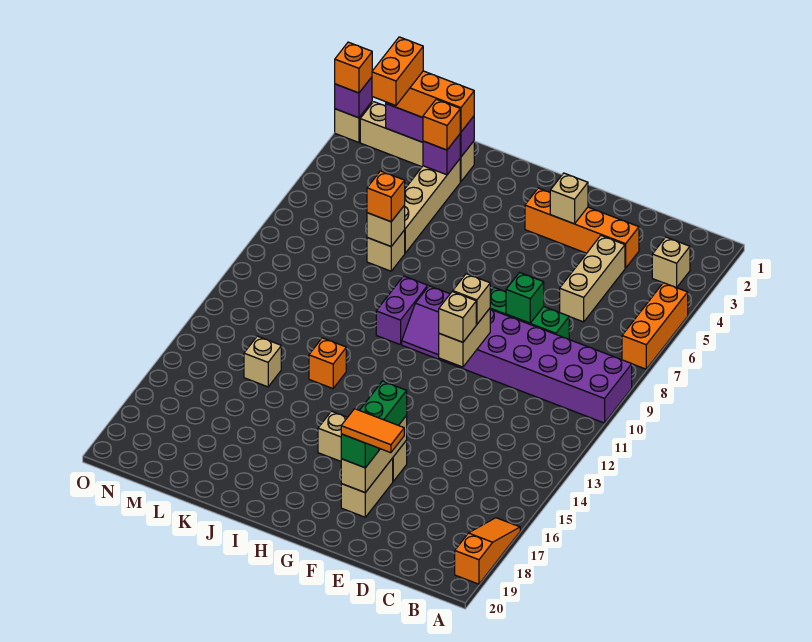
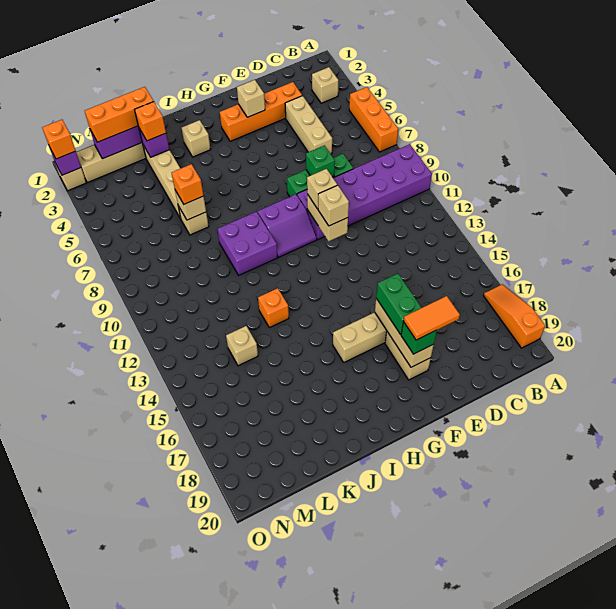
none -> tan brick I3 level 1
purple brick I9:I10 level 1 -> purple brick I9:J10 level 1
orange brick M2:M3 level 4 -> none

